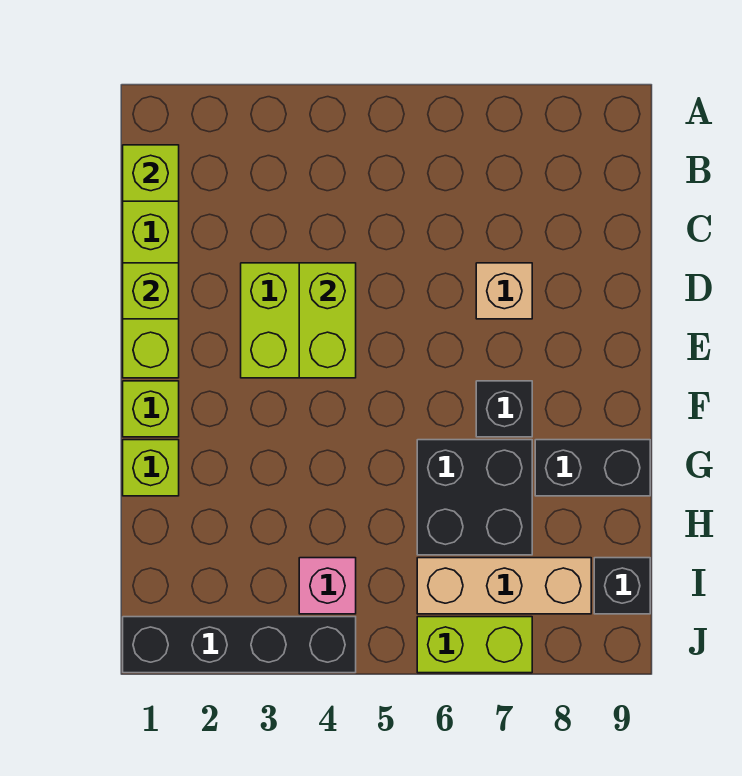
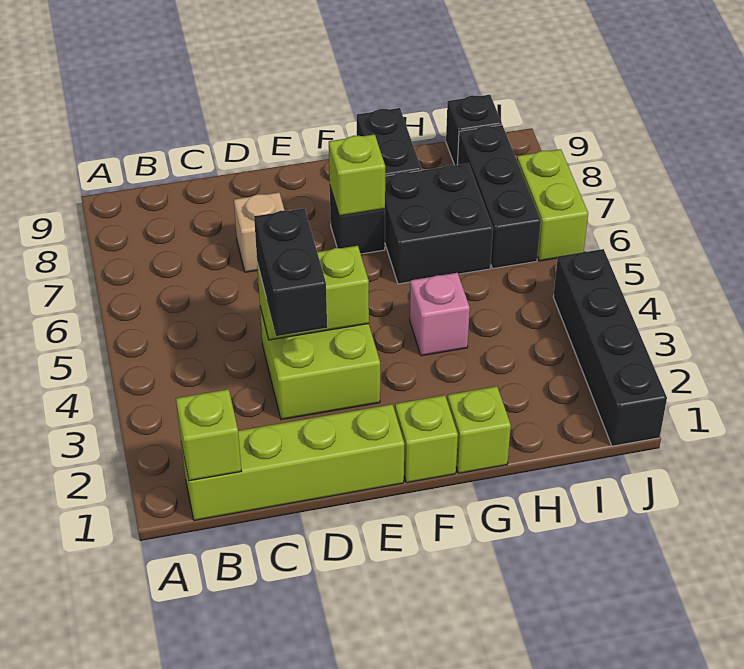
lime brick D1 level 2 -> lime brick F7 level 2
none -> black brick D3:D4 level 3
pink brick I4 level 1 -> pink brick G4 level 1
tan brick I6:I8 level 1 -> black brick I6:I8 level 1

